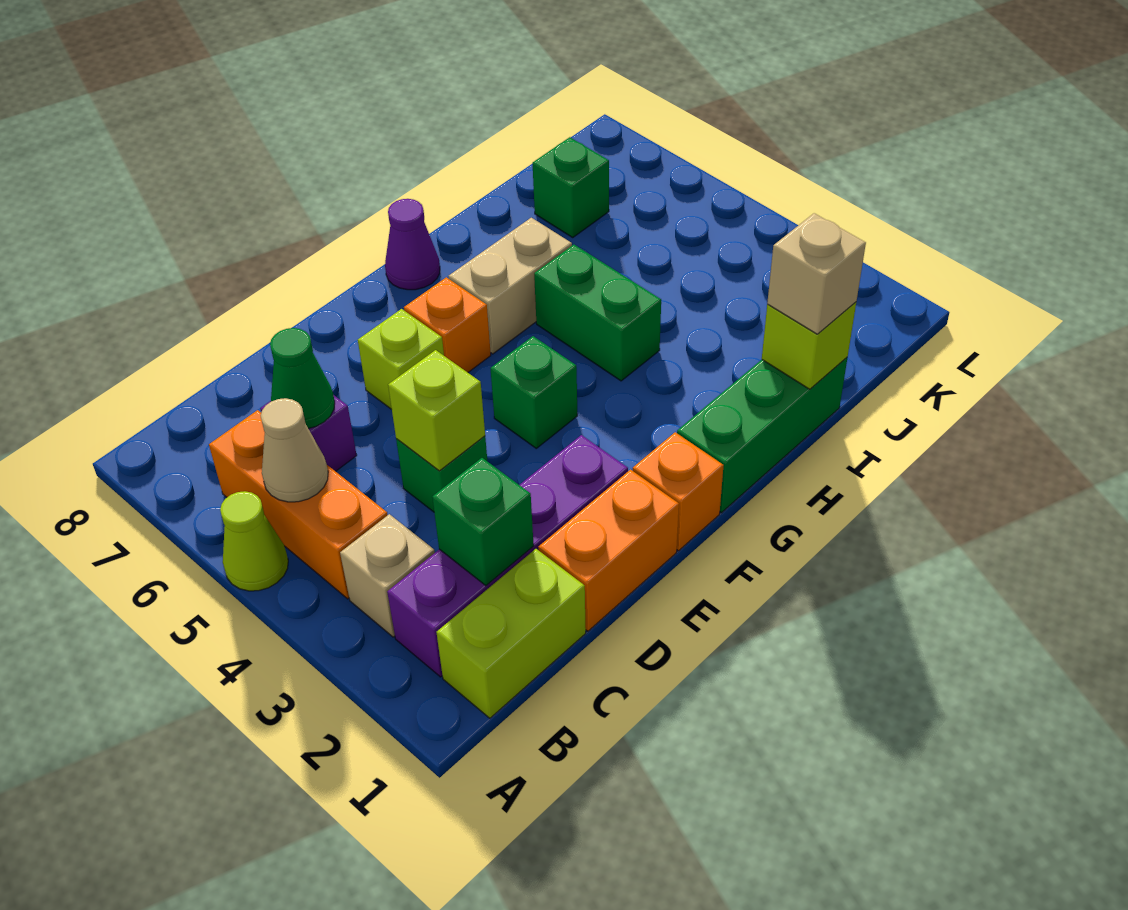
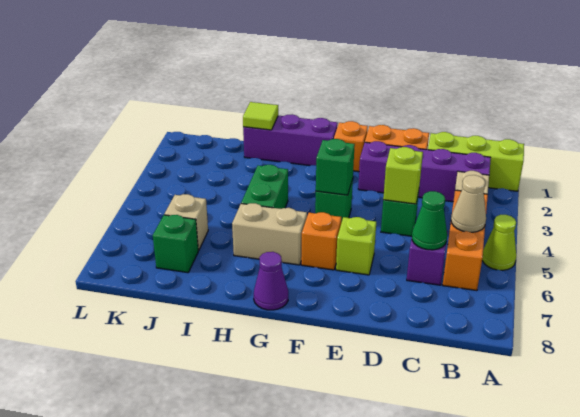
lime brick B1:C1 level 1 -> lime brick A1:C1 level 1
green brick C2 level 2 -> green brick F4 level 2
green brick G1:I1 level 1 -> purple brick G1:I1 level 1
lime brick I1 level 2 -> lime tile I1 level 2
tan brick I1 level 3 -> tan brick J6 level 1

